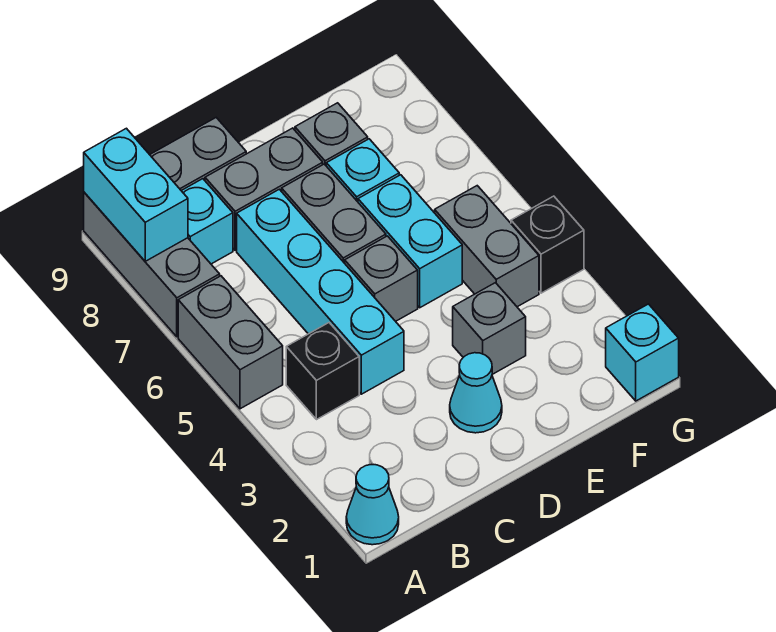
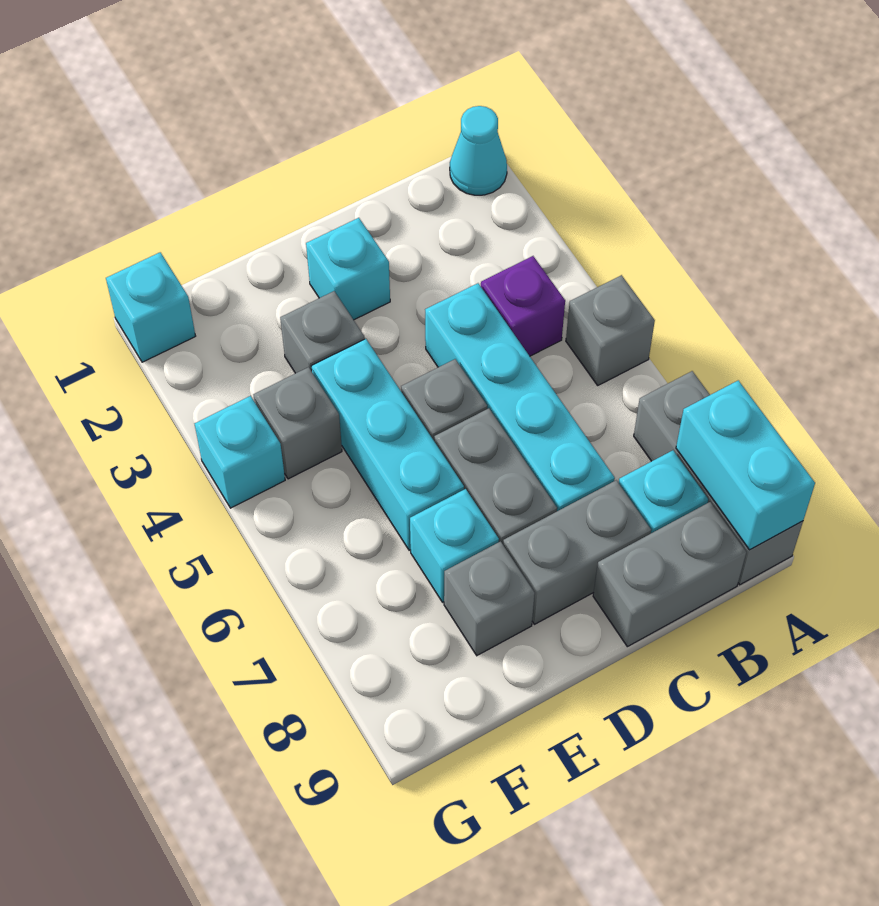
grey brick A5:A6 level 1 -> grey brick A5 level 1
black brick B4 level 1 -> purple brick B4 level 1
cyan cone D2 level 1 -> cyan brick D2 level 1
cyan brick E5:E6 level 1 -> cyan brick E4:E6 level 1
grey brick F4:F5 level 1 -> grey brick F4 level 1
black brick G4 level 1 -> cyan brick G4 level 1

